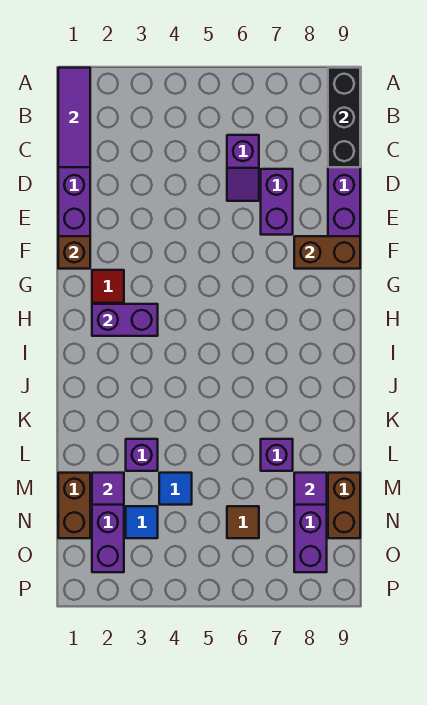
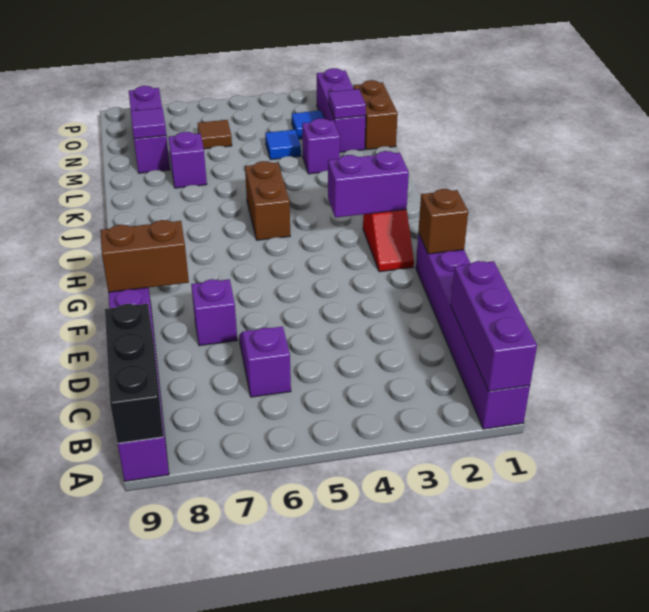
purple tile A1:C1 level 2 -> purple brick A1:C1 level 2
purple brick D7:E7 level 1 -> purple brick E7 level 1
brown brick M9:N9 level 1 -> brown brick I5:J5 level 1

